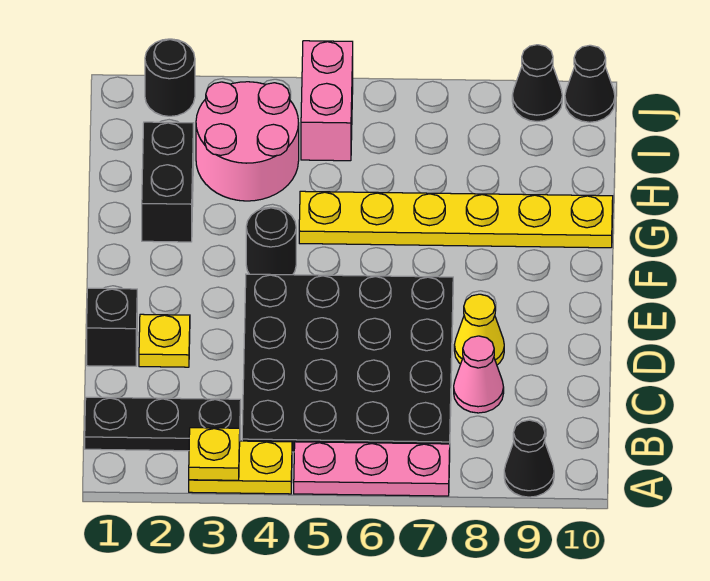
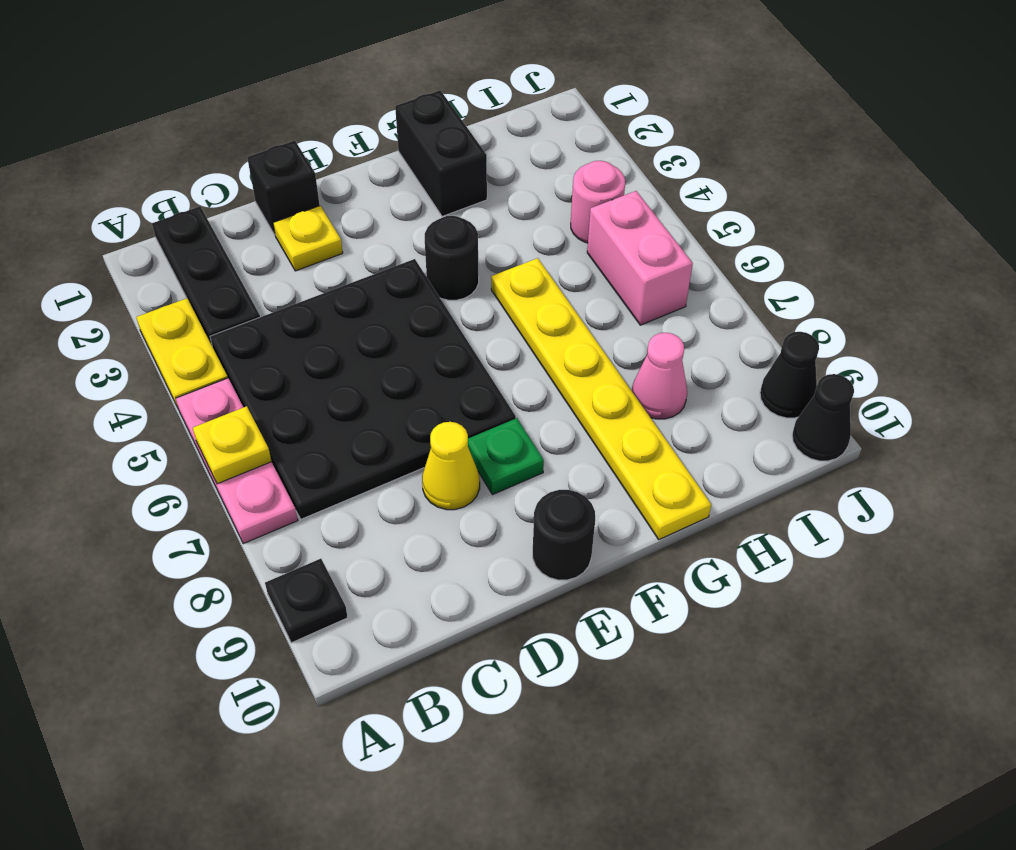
yellow plate A3 level 2 -> yellow plate A6 level 2
black cone A9 level 1 -> black plate A9 level 1
pink cone C8 level 1 -> pink cone H8 level 1
none -> green plate E8 level 1
black brick G2:H2 level 1 -> black brick G1:G2 level 1
pink round brick H3:I4 level 1 -> pink round brick I4 level 1
pink brick I5:J5 level 1 -> pink brick I5:I6 level 1
black round brick J2 level 1 -> black round brick E10 level 1

